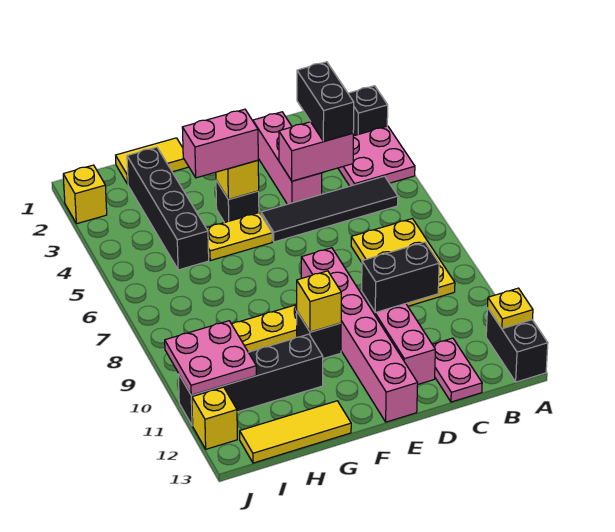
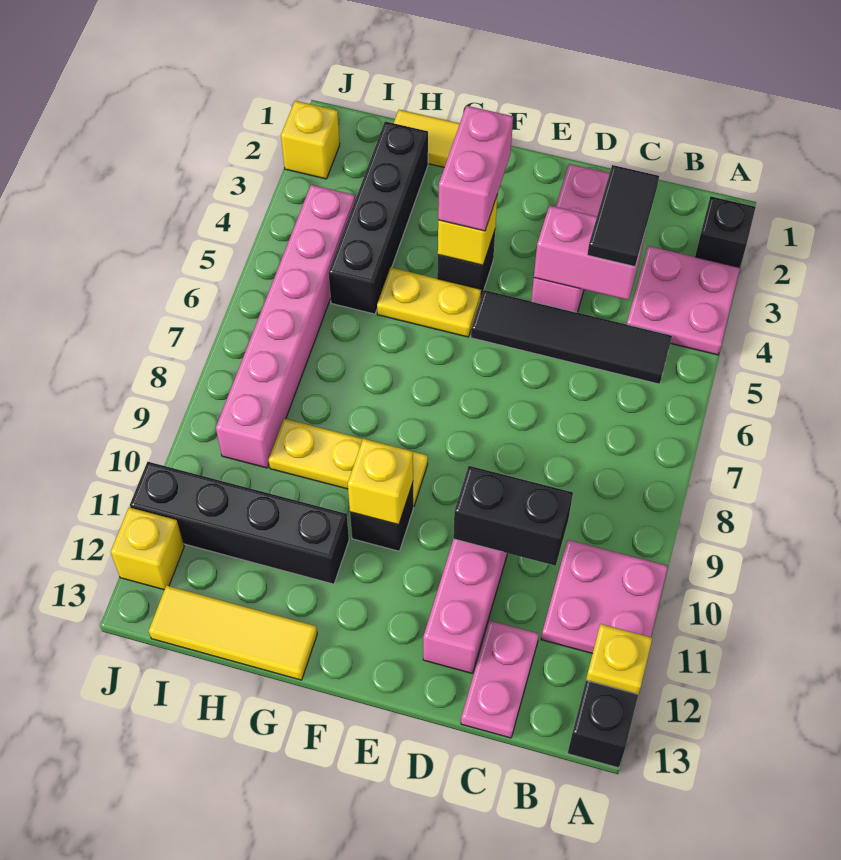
yellow plate B7:C9 level 1 -> none
black brick C3:C4 level 3 -> black tile C3:C4 level 3
pink brick E8:E13 level 1 -> pink brick I4:I9 level 1
pink brick F4:G4 level 3 -> pink brick F3:F4 level 3
pink plate I10:J11 level 2 -> pink plate A10:B11 level 1

